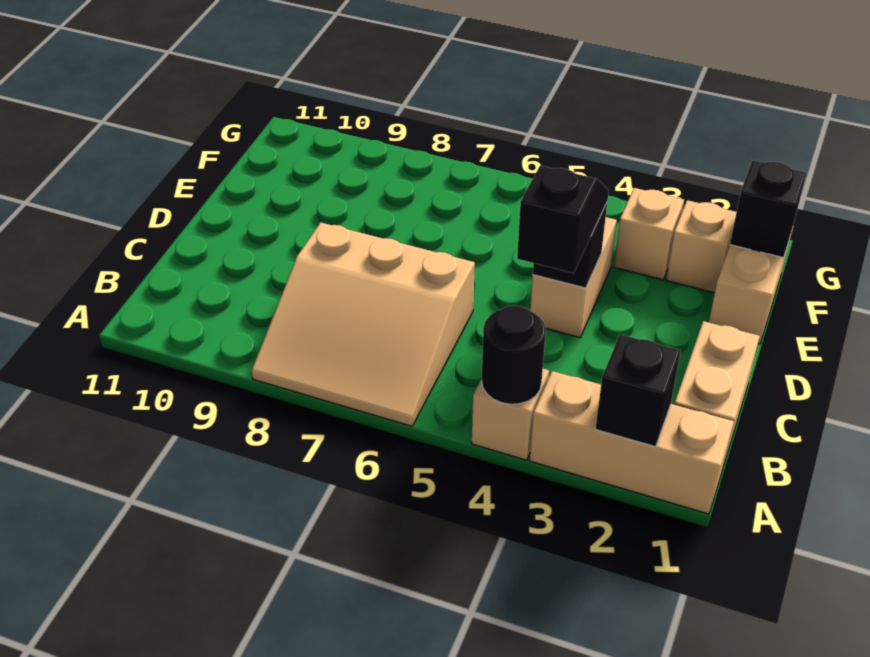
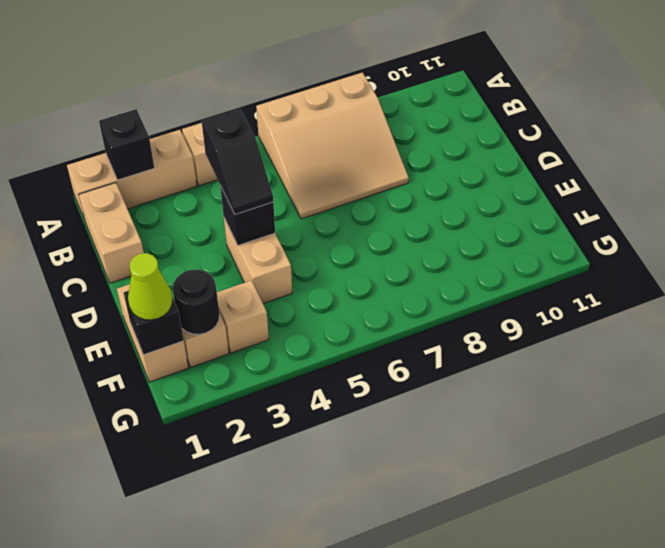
black round brick A4 level 2 -> black round brick F2 level 2
tan slope A6:C8 level 1 top C -> tan slope A6:C8 level 1 top A
none -> lime cone F1 level 3

